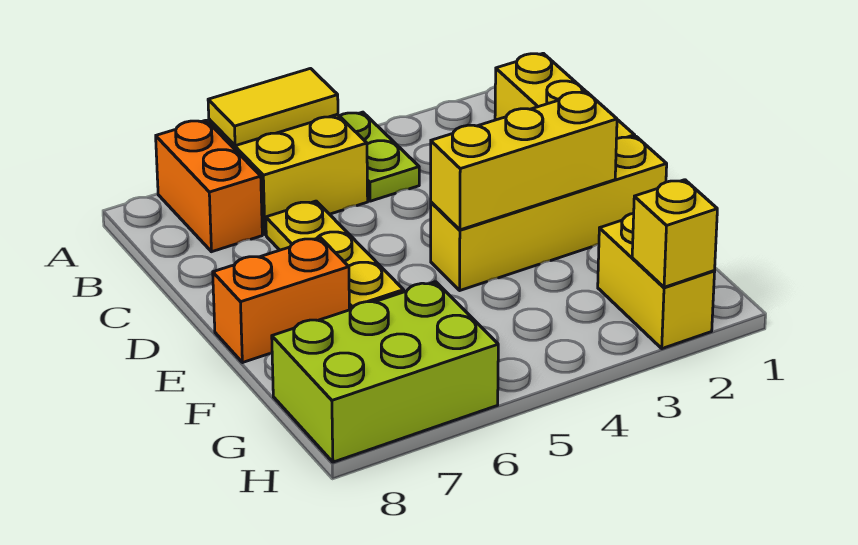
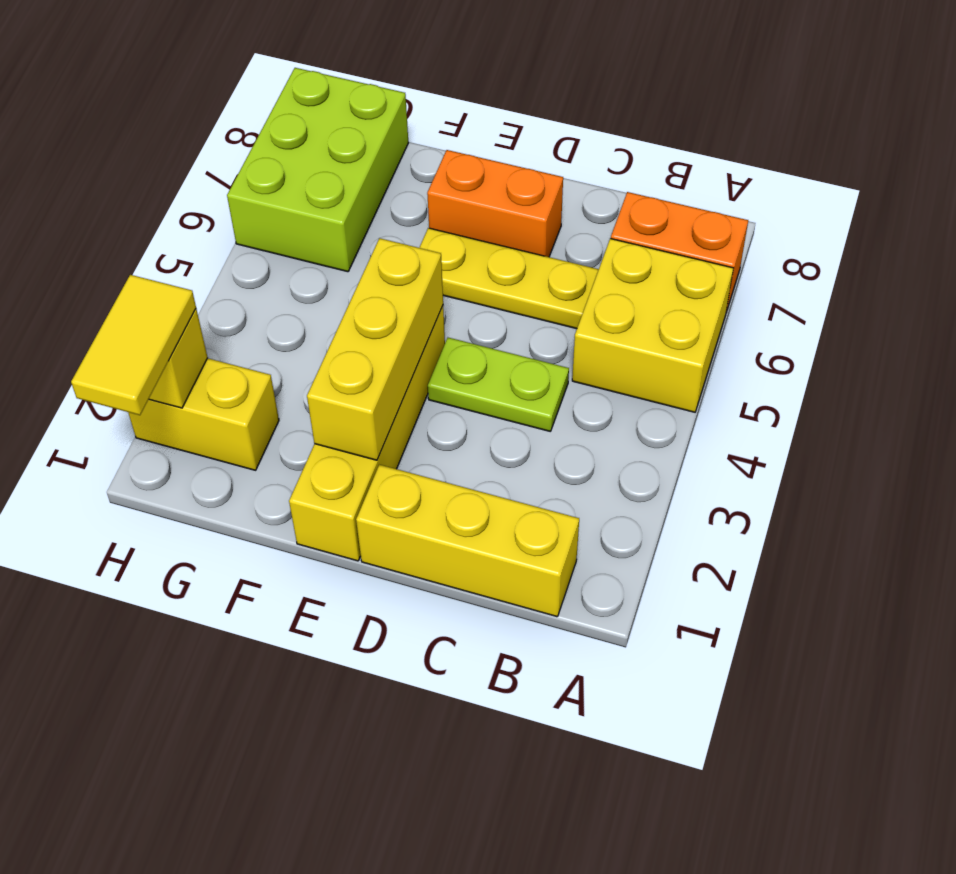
lime plate A4:B4 level 1 -> lime plate C4:D4 level 1
yellow tile A5:A6 level 2 -> yellow tile H1:H2 level 3
orange brick E7:E8 level 1 -> orange brick D7:E7 level 1

